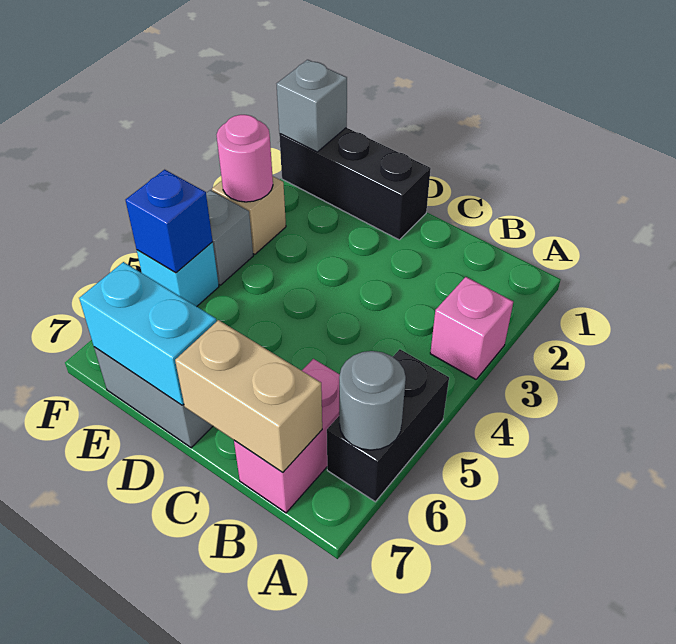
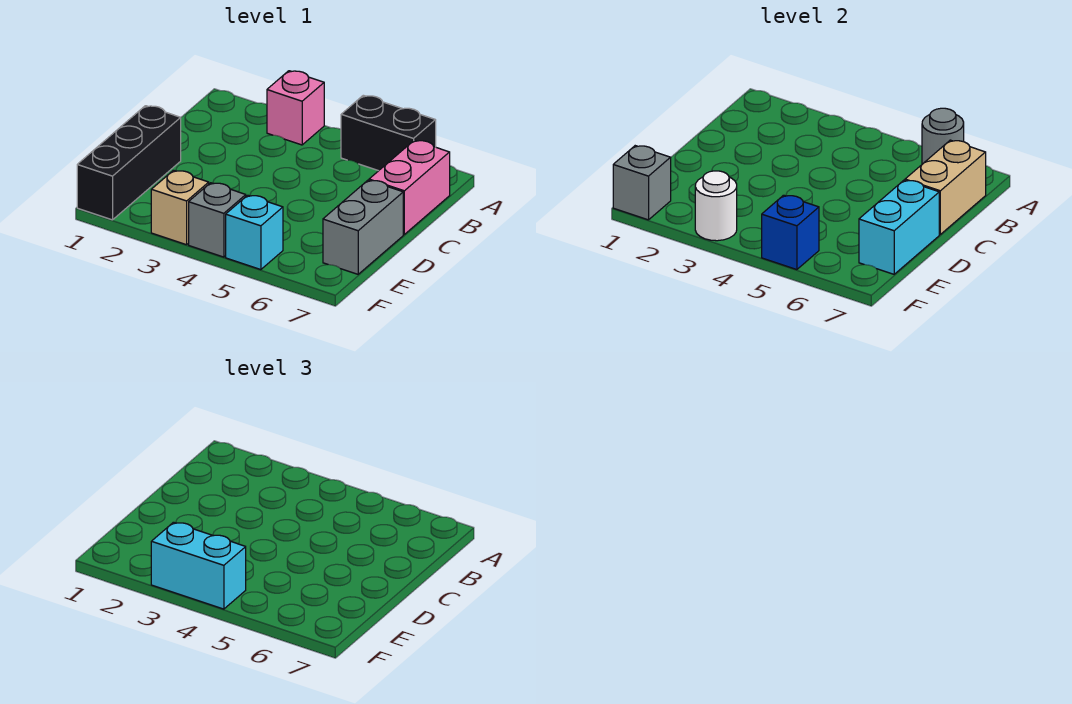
pink brick B6:B7 level 1 -> pink brick B7:C7 level 1
pink round brick F3 level 2 -> white round brick F3 level 2
none -> cyan brick F3:F4 level 3

